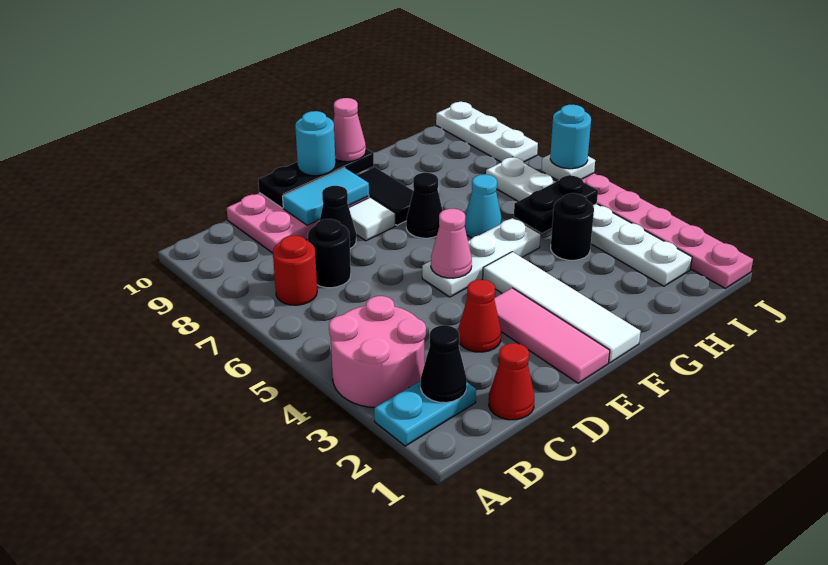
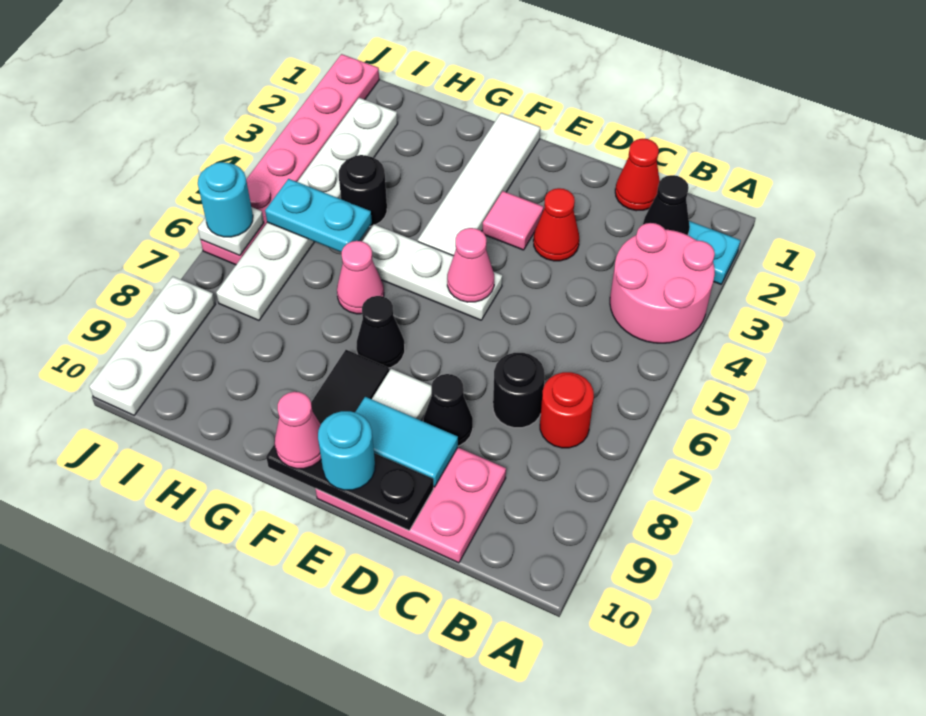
pink tile E1:E3 level 1 -> pink tile E3 level 1
cyan cone G6 level 1 -> pink cone G6 level 1
black plate H5:I5 level 2 -> cyan plate H5:I5 level 2

